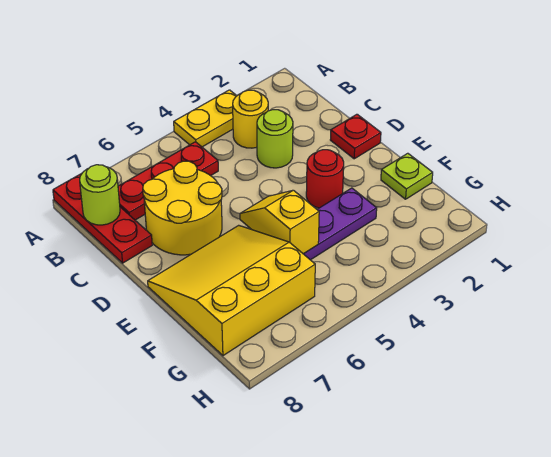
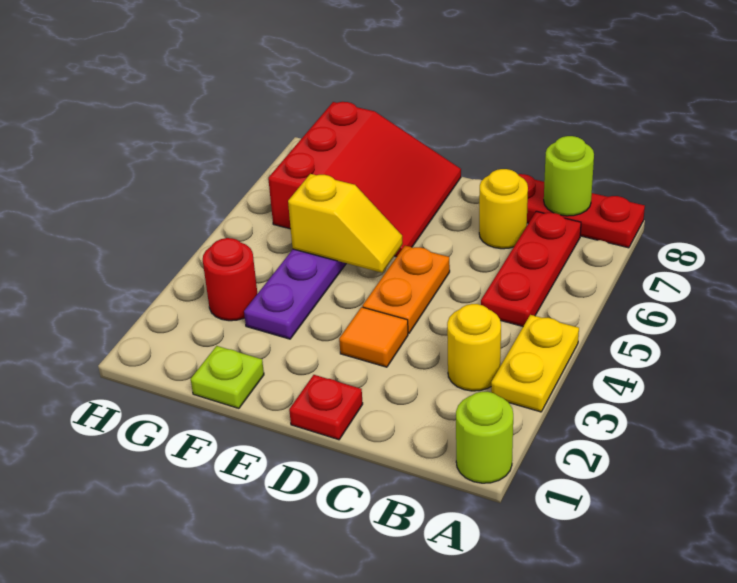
lime round brick C3 level 1 -> lime round brick A1 level 1
yellow round brick C6:D7 level 1 -> yellow round brick C7 level 1
none -> orange tile D3 level 1
none -> orange plate D4:D5 level 1
red round brick E3 level 1 -> red round brick G3 level 1
yellow slope E6:G8 level 1 top G -> red slope E6:G8 level 1 top G

